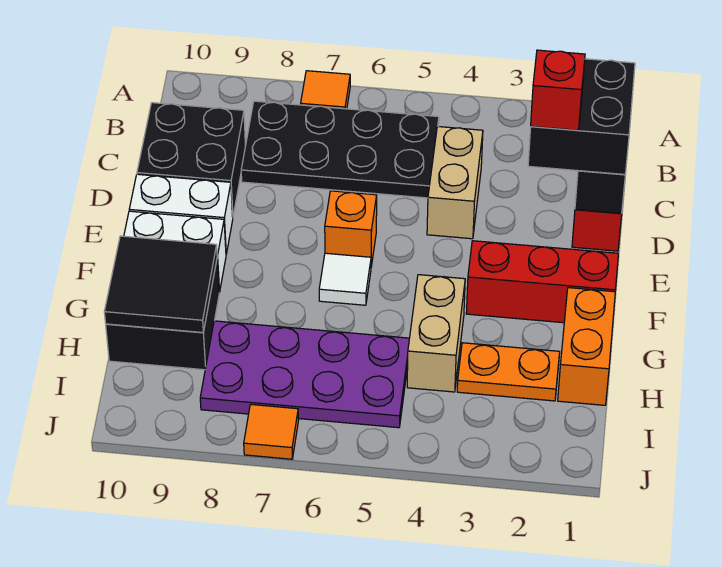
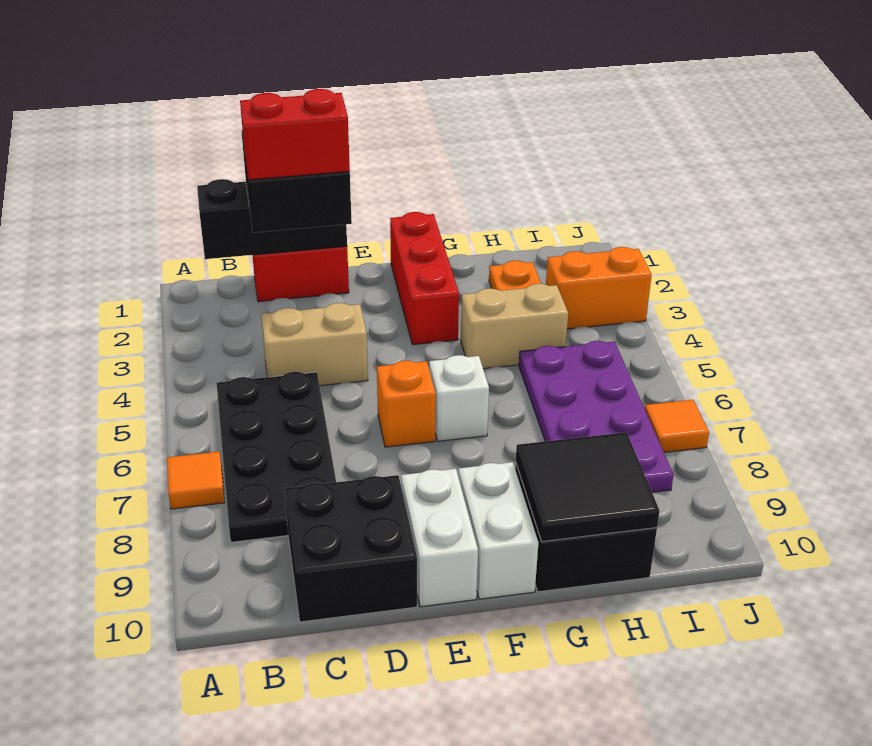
red brick D2 level 4 -> red brick C2:D2 level 4
white tile F6 level 1 -> white brick F6 level 1
orange brick G1:H1 level 1 -> orange brick I3:J3 level 1

